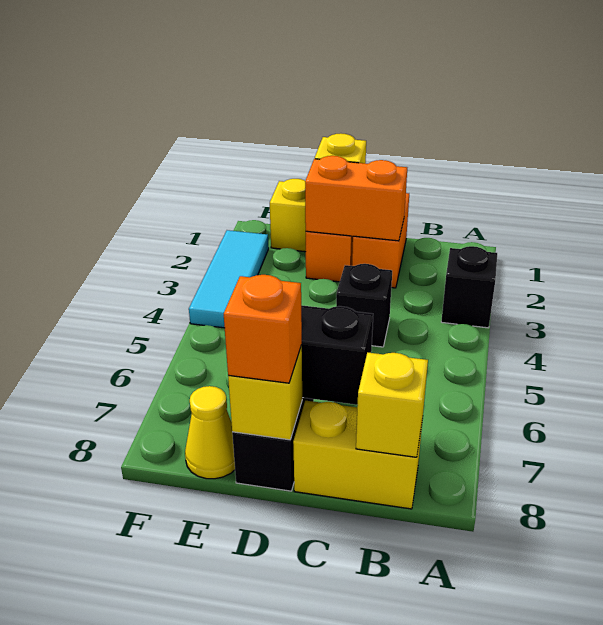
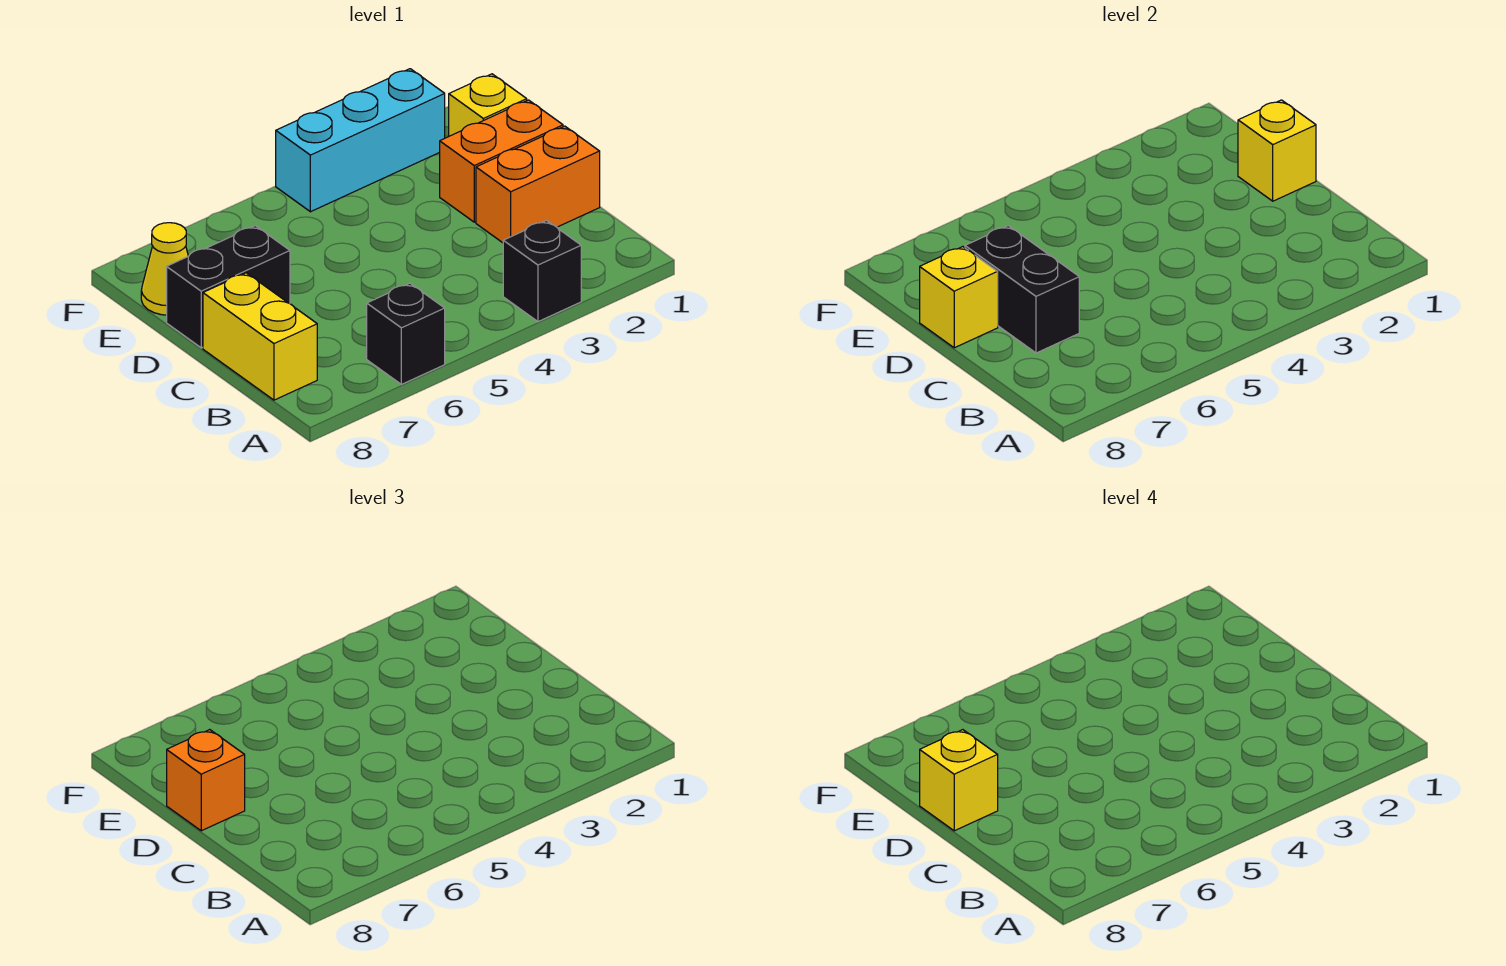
yellow brick B8 level 2 -> yellow brick D8 level 4
orange brick C2:D2 level 2 -> none
black brick C4 level 1 -> black brick A6 level 1
cyan tile F2:F4 level 1 -> cyan brick F2:F4 level 1

